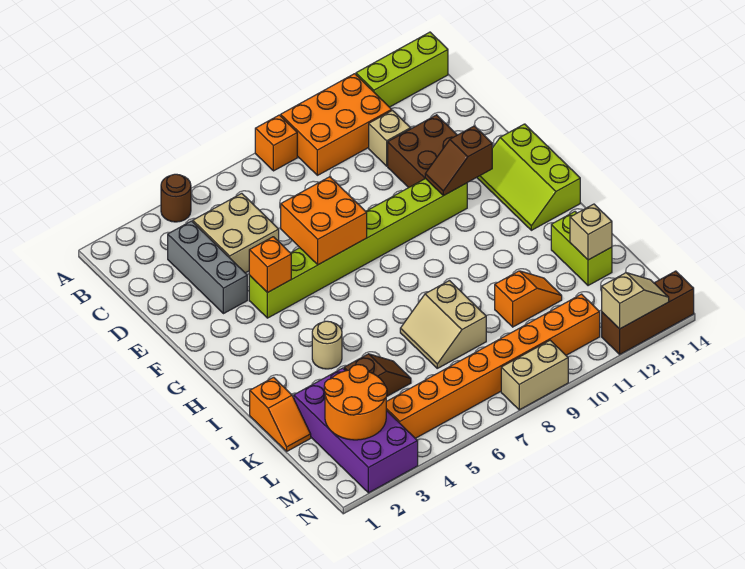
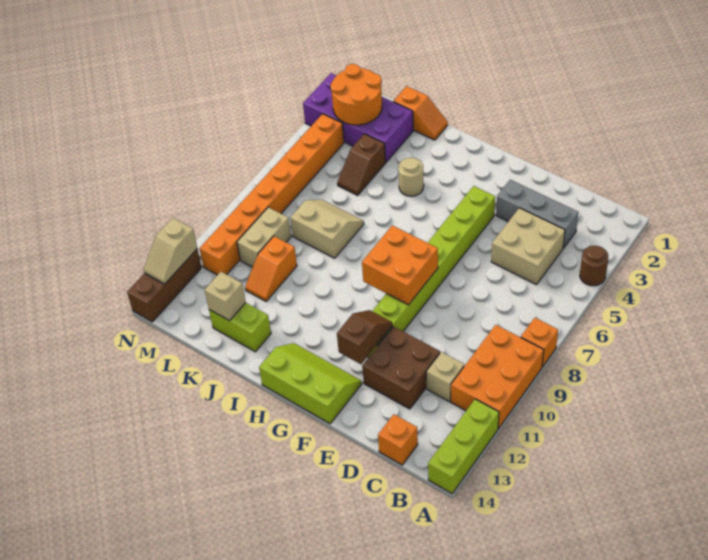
orange brick E6:F7 level 2 -> orange brick F8:G9 level 2
orange brick F4 level 2 -> orange brick C14 level 1
orange slope J1:K1 level 1 top J -> orange slope J1:K1 level 1 top K
tan brick N8:N9 level 1 -> tan brick L9:L10 level 1

